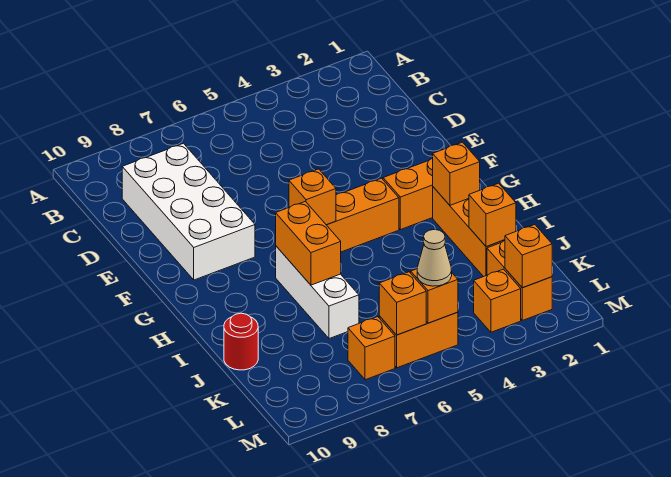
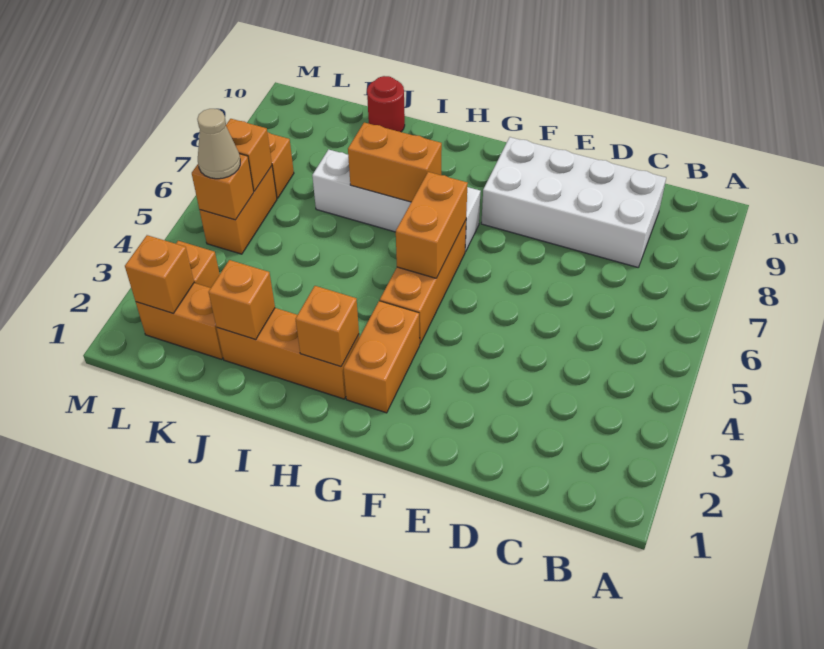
orange brick G6 level 2 -> orange brick G5:G6 level 2
white brick H7:J7 level 1 -> white brick G7:J7 level 1

